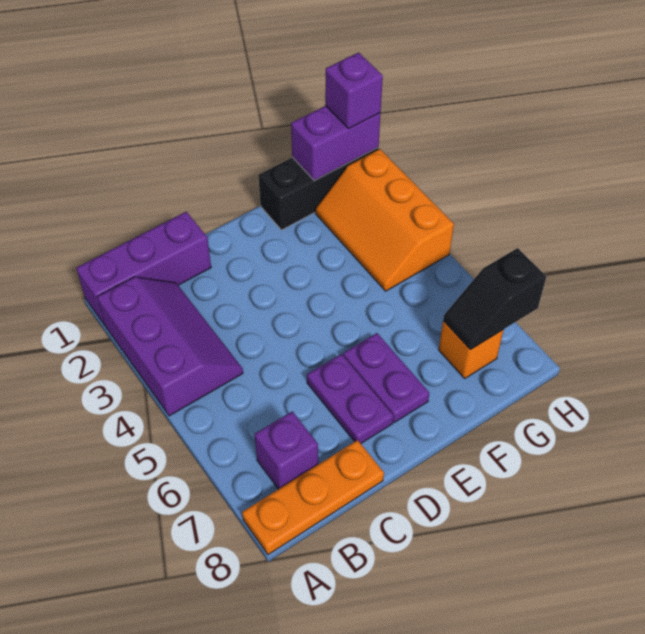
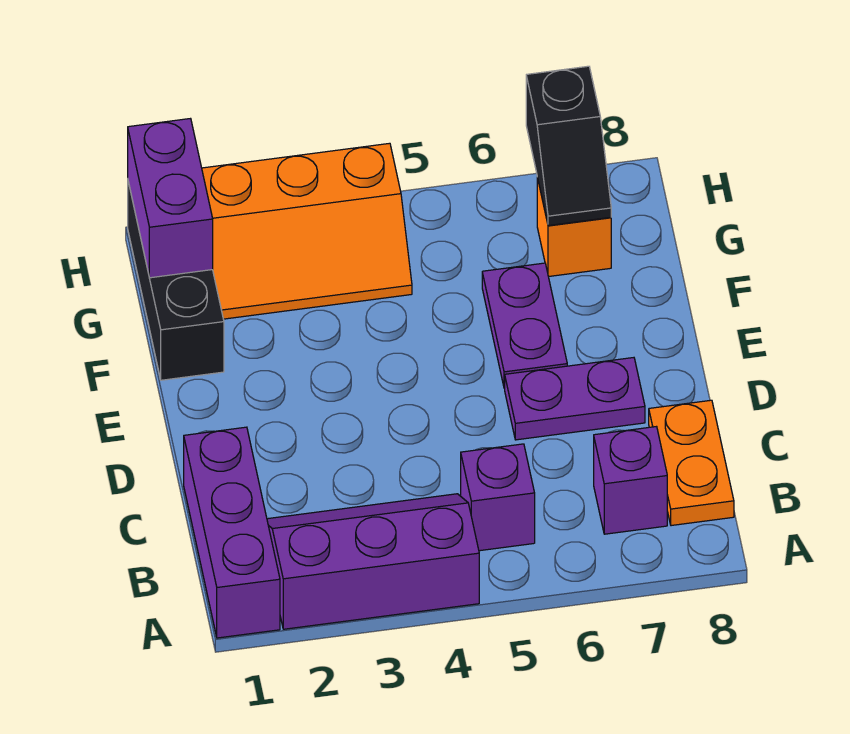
orange plate A8:C8 level 1 -> orange plate B8:C8 level 1
purple plate E6:E7 level 1 -> purple plate E6:F6 level 1
purple brick H1 level 3 -> purple brick B5 level 1

